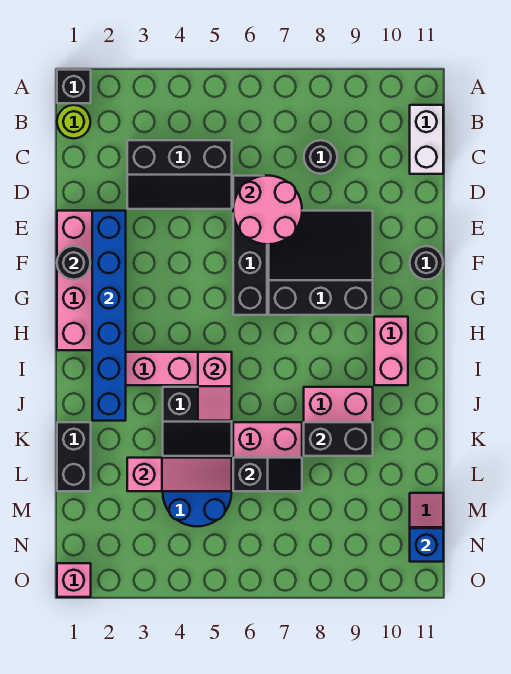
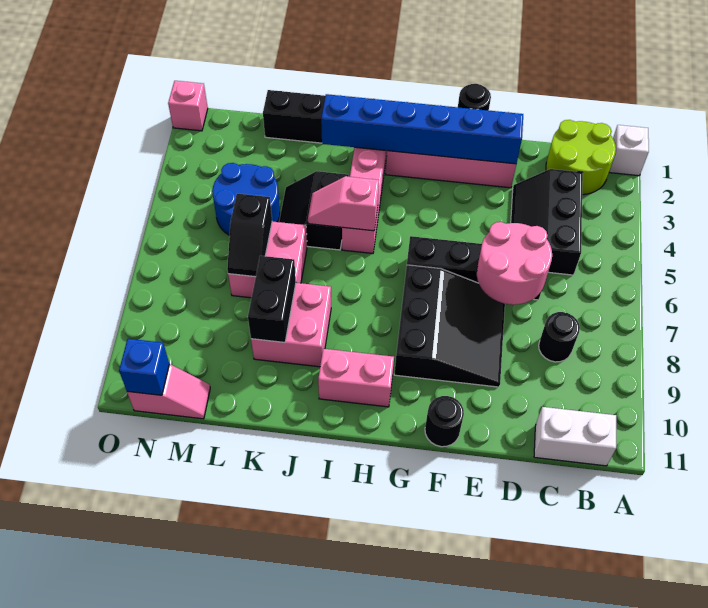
black brick A1 level 1 -> white brick A1 level 1
lime round brick B1 level 1 -> lime round brick B1:C2 level 1
pink slope L3:L5 level 2 top 3 -> none

